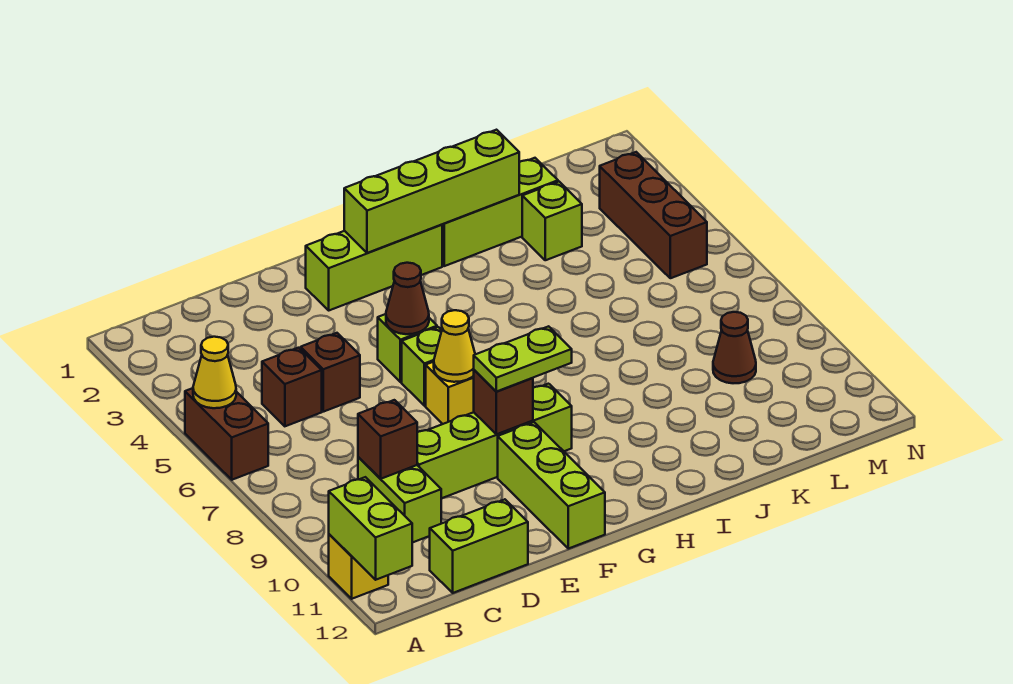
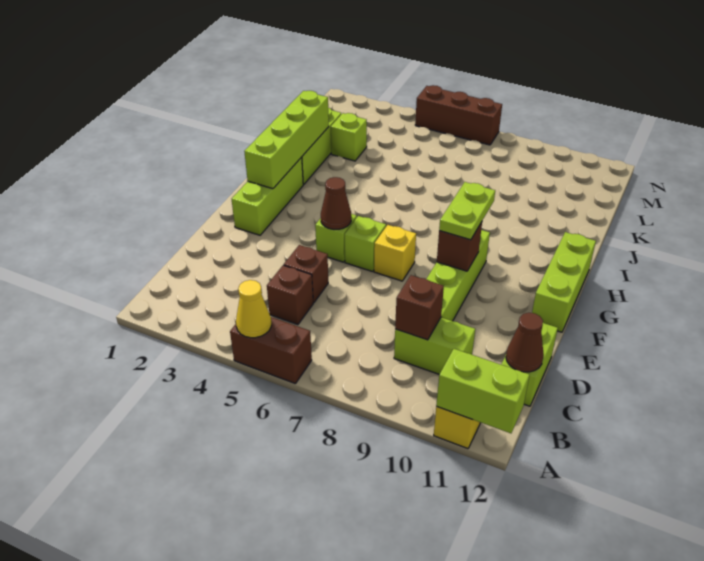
yellow cone F7 level 2 -> none
lime brick F10:F12 level 1 -> lime brick F12:H12 level 1
brown cone L9 level 1 -> brown cone C12 level 2
brown brick M3:M5 level 1 -> brown brick N5:N7 level 1

